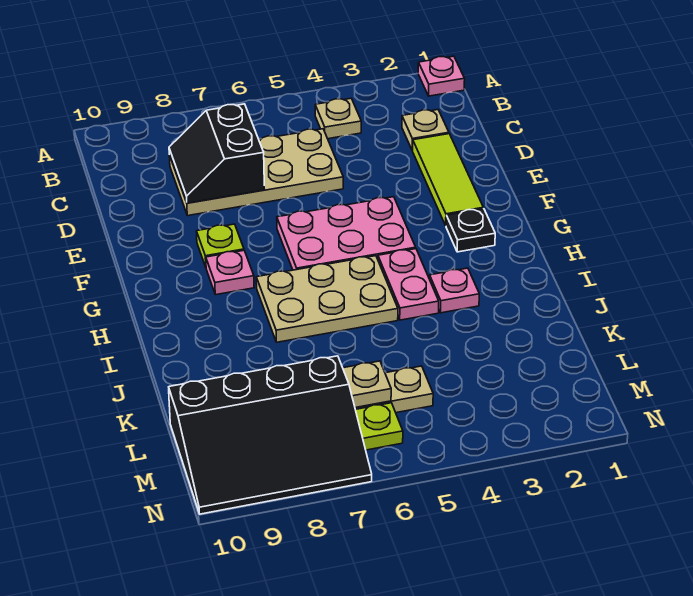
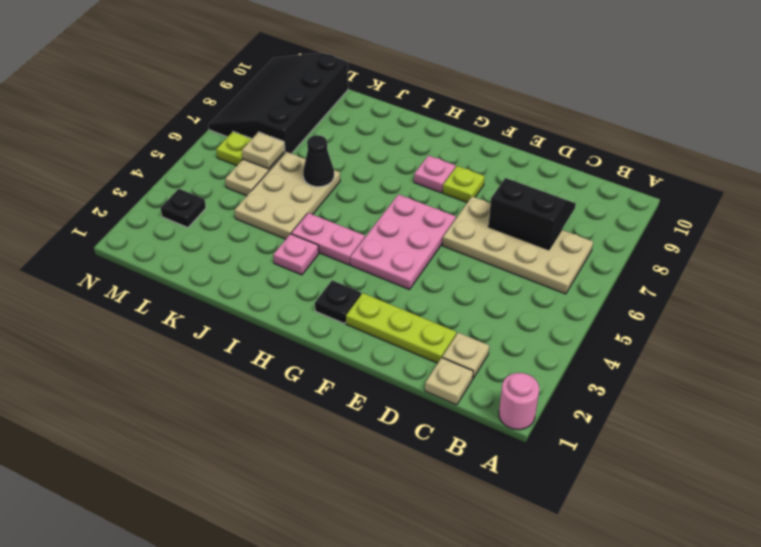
pink plate A1 level 1 -> pink round brick A1 level 1
tan plate B4 level 1 -> tan plate C1 level 1
tan plate C5:D8 level 1 -> tan plate B6:E7 level 1
lime tile D2:F2 level 1 -> lime plate D2:F2 level 1
tan plate H5:I7 level 1 -> tan plate J4:K6 level 1
none -> black cone J6 level 2
none -> black plate M3 level 1

